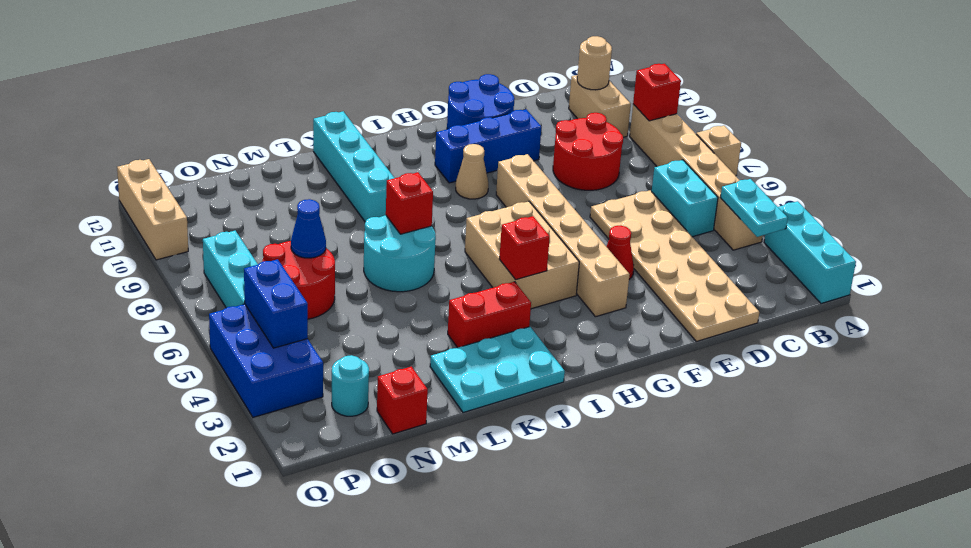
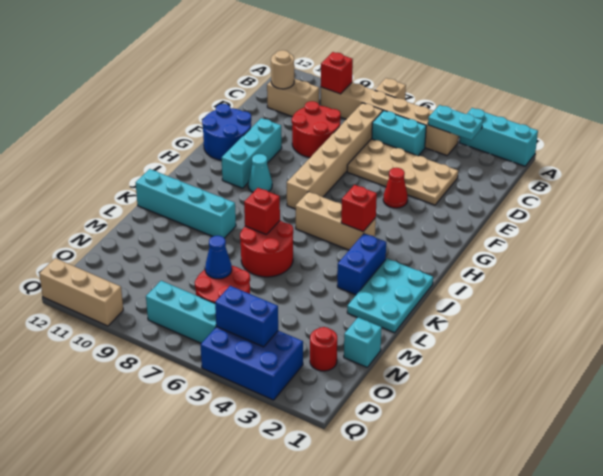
tan plate D1:E6 level 1 -> tan plate D3:E6 level 1
blue brick F10:H10 level 1 -> cyan brick F10:H10 level 1
tan brick G3:G8 level 1 -> tan brick C7:H7 level 1
tan brick H4:I6 level 1 -> tan brick I4:I6 level 1
tan cone H9 level 1 -> cyan cone H9 level 1
red brick J3:K3 level 1 -> blue brick J3:K3 level 1
cyan round brick K6:L7 level 1 -> red round brick K6:L7 level 1
red brick N1 level 1 -> cyan brick N1 level 1
cyan round brick O2 level 1 -> red round brick O2 level 1

